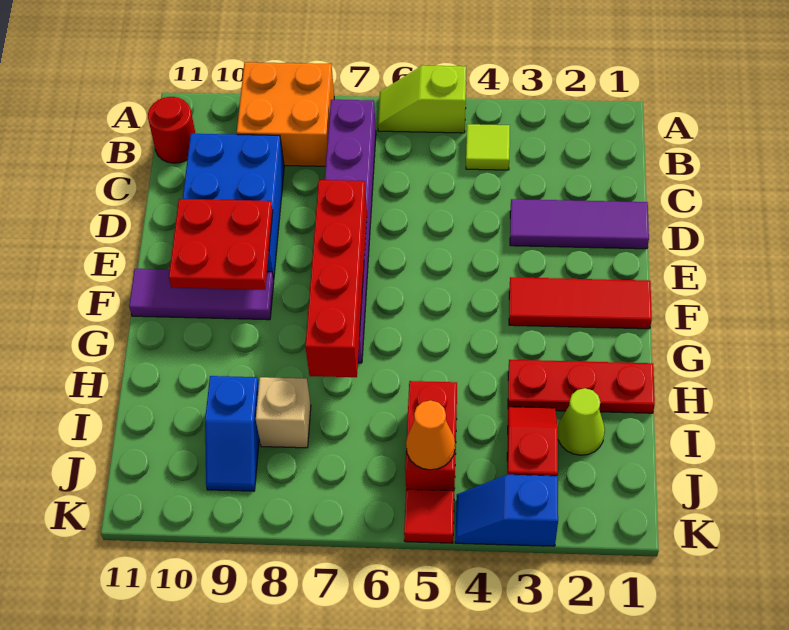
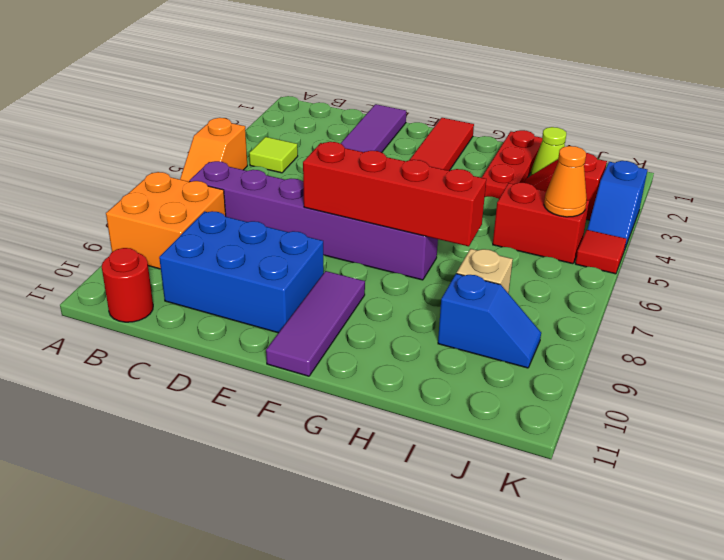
lime slope A5:A6 level 1 top 5 -> orange slope A5:A6 level 1 top 5
red plate E9:F10 level 2 -> none

